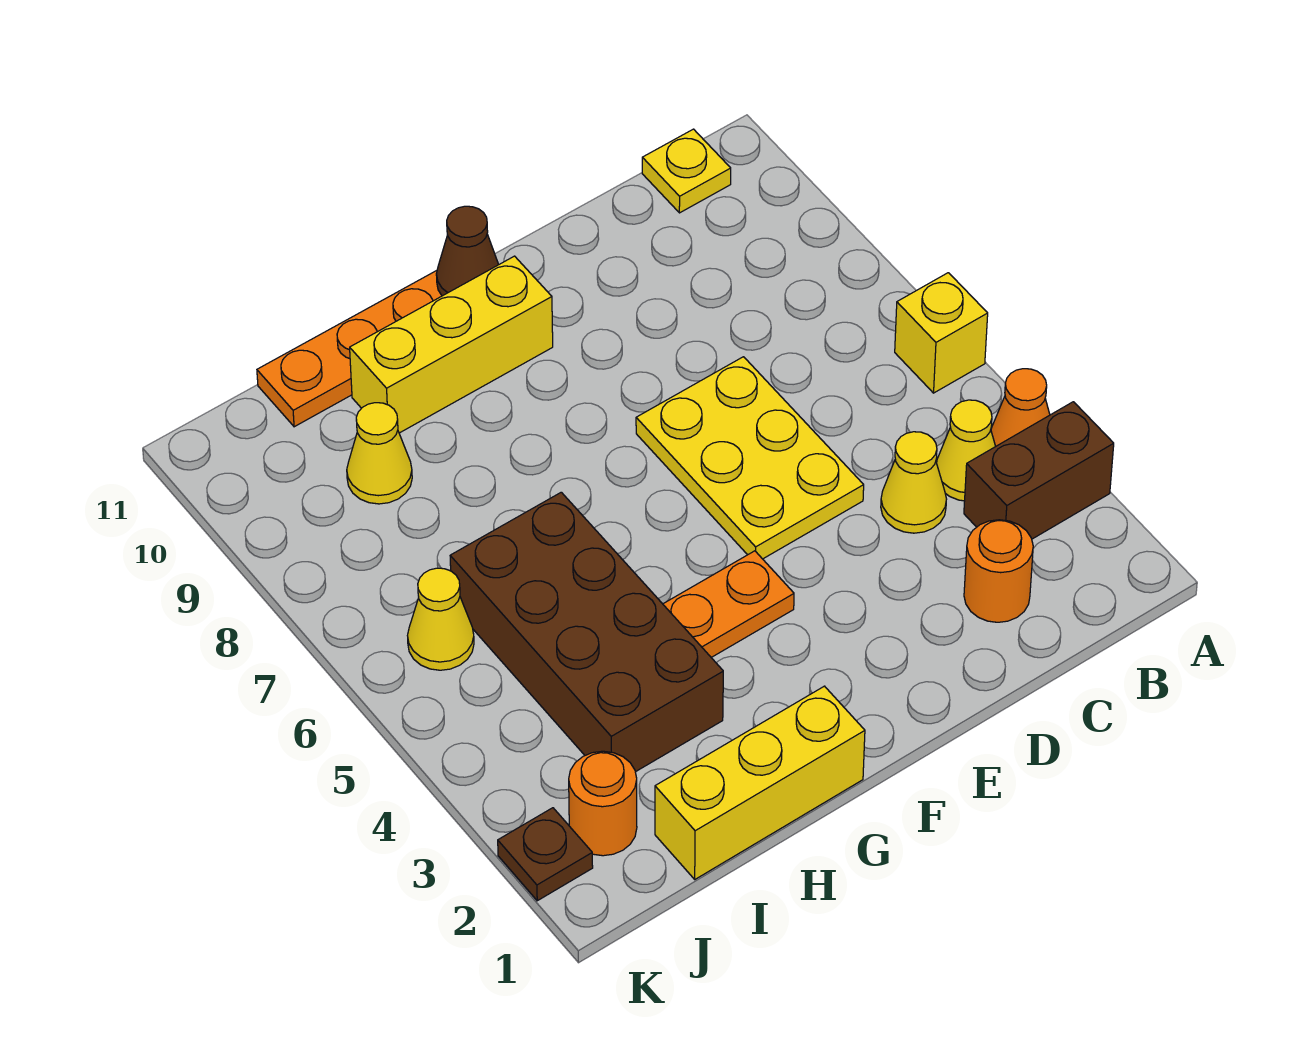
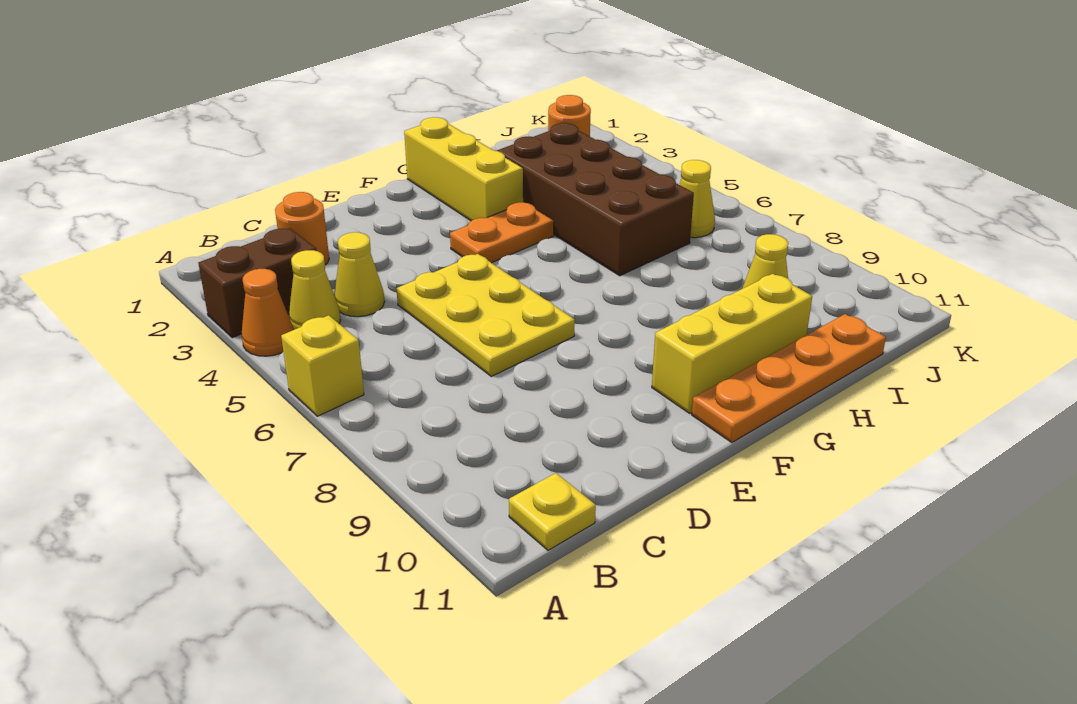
brown cone F11 level 2 -> none
yellow brick G1:I1 level 1 -> yellow brick G1:G3 level 1
brown plate K2 level 1 -> none

